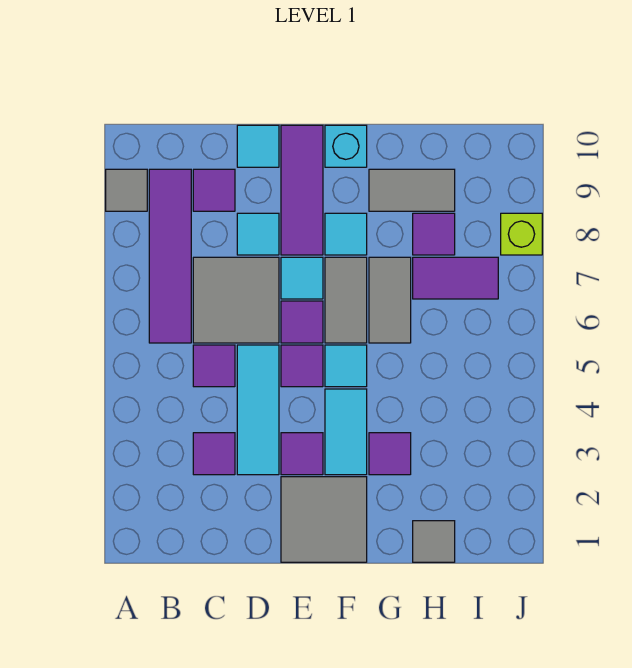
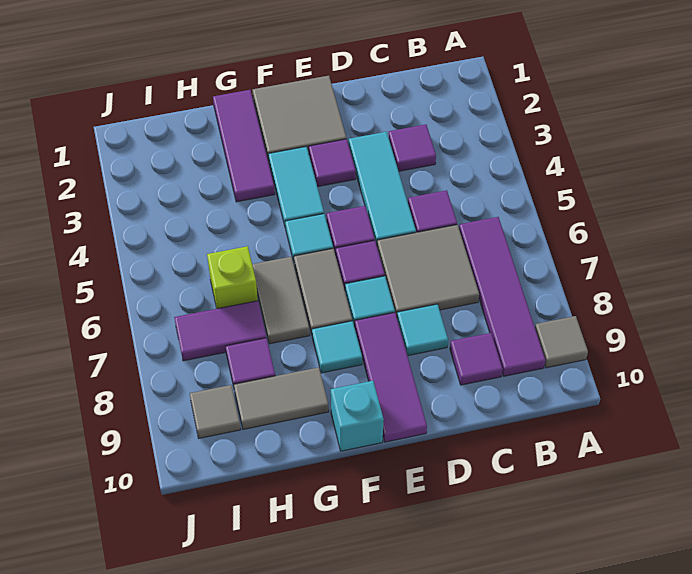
cyan tile D10 level 1 -> none
purple tile G3 level 1 -> purple tile G1:G3 level 1
grey tile H1 level 1 -> grey tile I9 level 1
lime brick J8 level 1 -> lime brick H6 level 1

